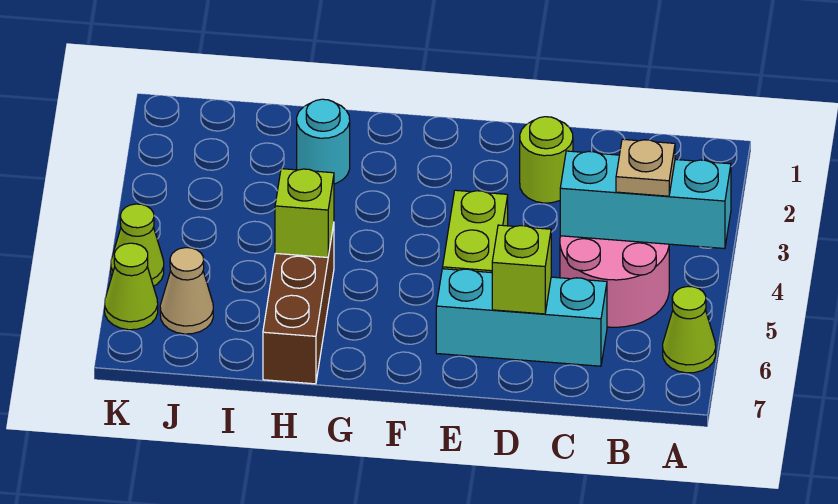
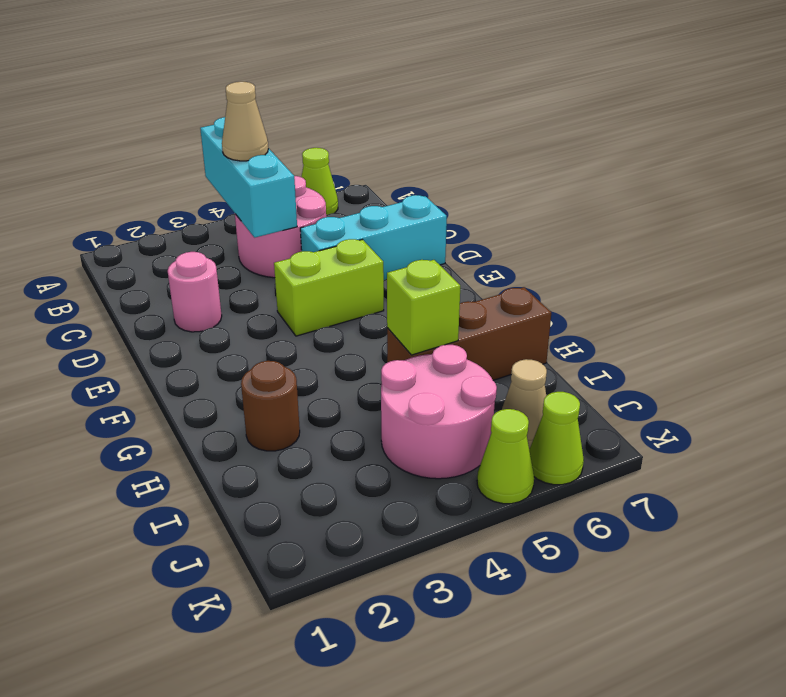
tan plate B4 level 3 -> tan cone B4 level 3
cyan brick C6:E6 level 1 -> cyan brick D5:D7 level 1
lime round brick D2 level 1 -> pink round brick D2 level 1
lime brick D6 level 2 -> none
cyan round brick H2 level 1 -> brown round brick H2 level 1
none -> pink round brick I4:J5 level 1

